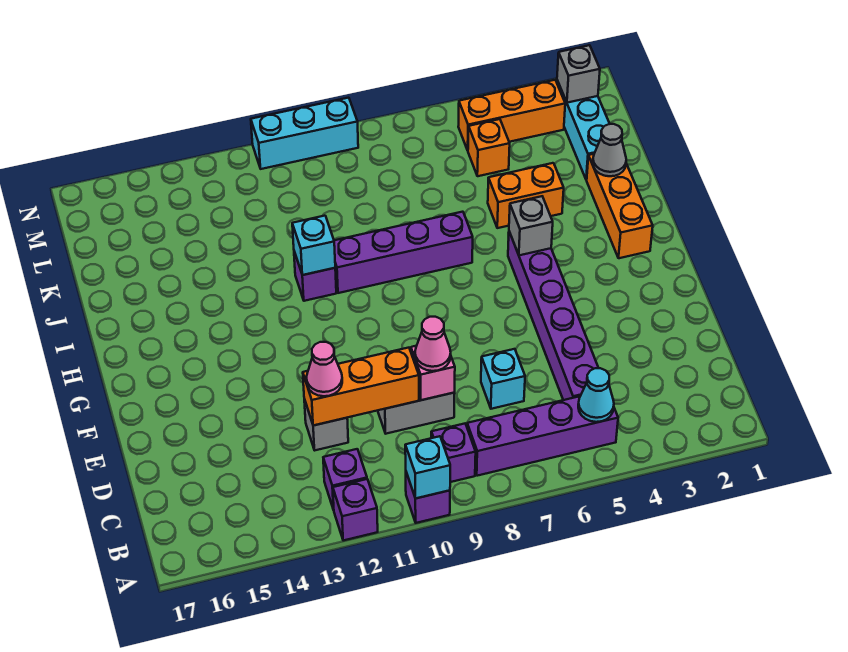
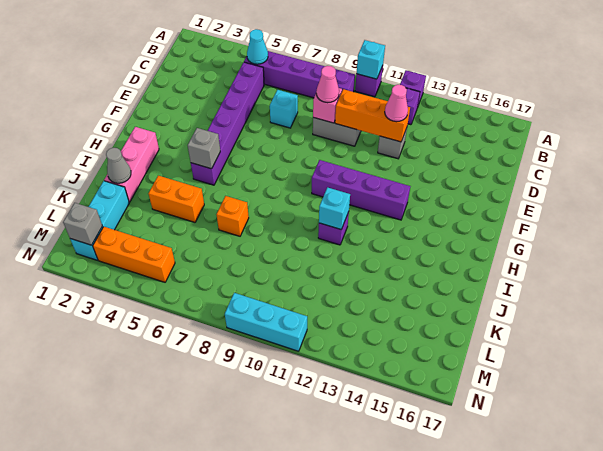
orange brick H2:J2 level 1 -> pink brick H2:J2 level 1
purple brick I7:I10 level 1 -> purple brick G10:G13 level 1
orange brick L5 level 1 -> orange brick J7 level 1

